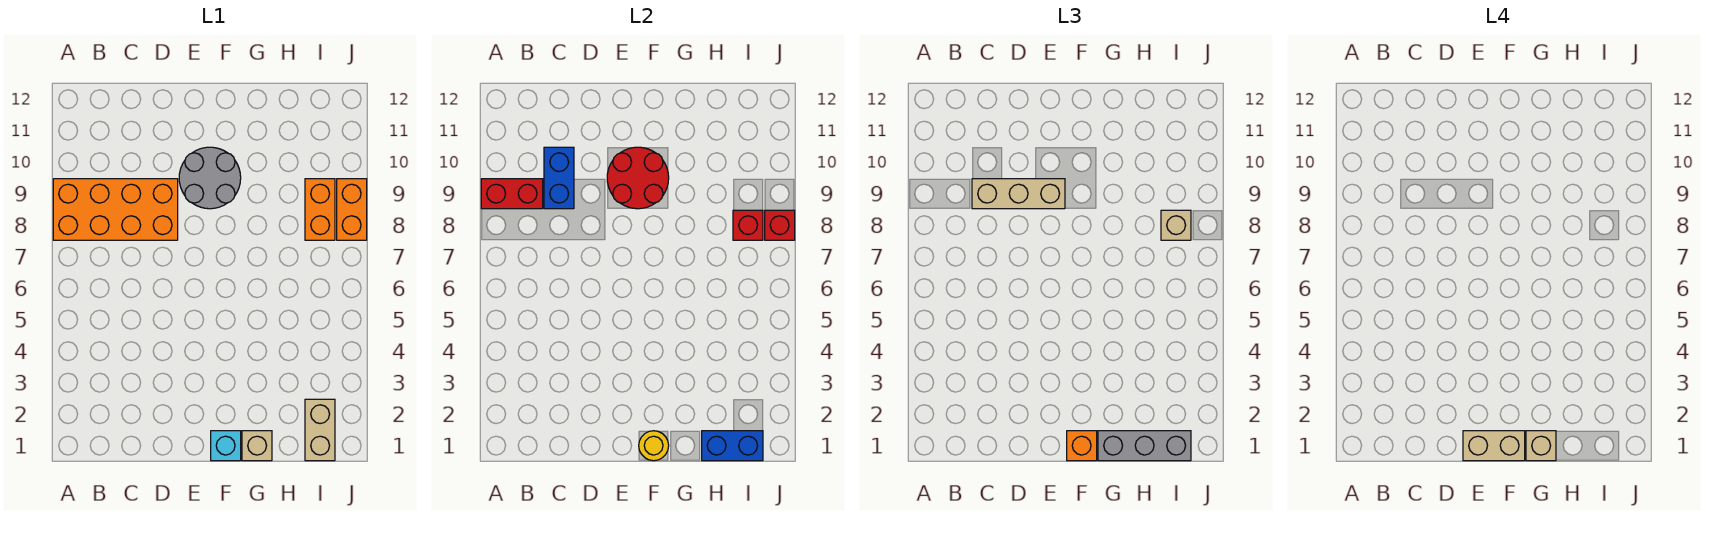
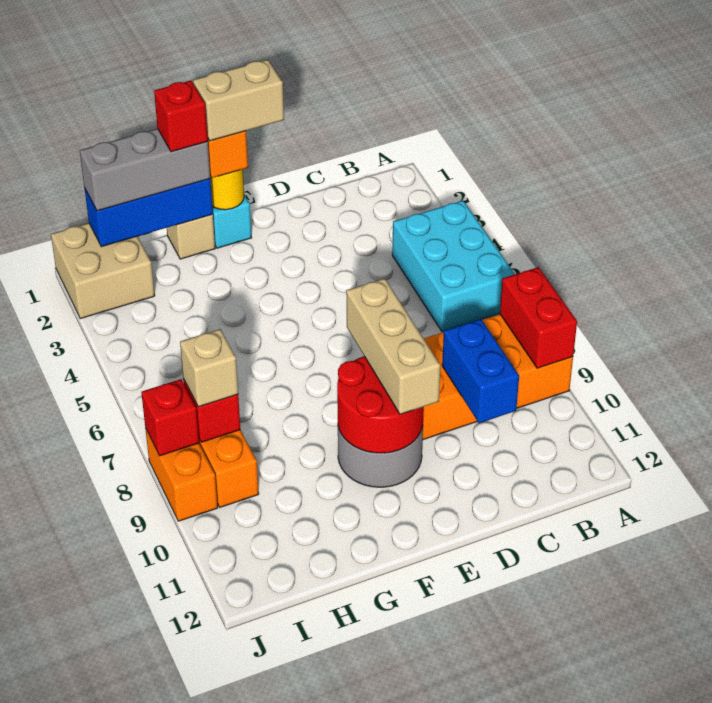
none -> cyan brick A4:B6 level 1
red brick A9:B9 level 2 -> red brick A8:A9 level 2
tan brick C9:E9 level 3 -> tan brick E8:E10 level 3
tan brick G1 level 4 -> red brick G1 level 4
blue brick H1:I1 level 2 -> blue brick G1:I1 level 2
tan brick I1:I2 level 1 -> tan brick I1:J2 level 1

